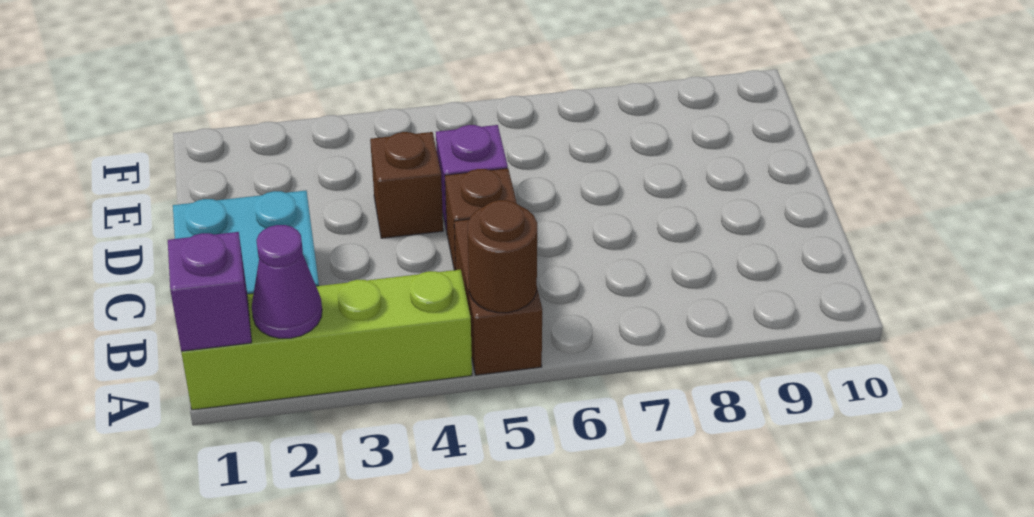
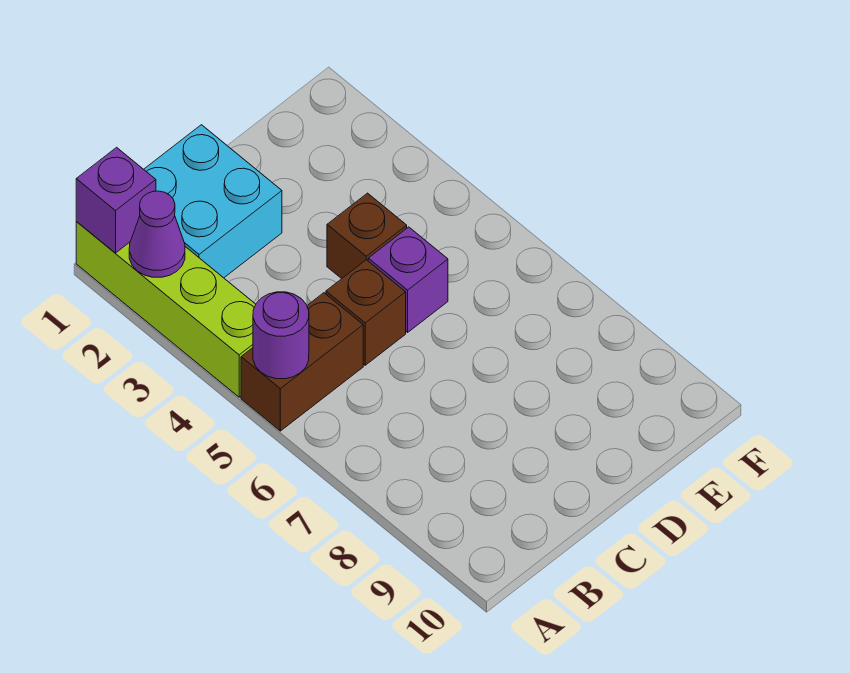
brown round brick A5 level 2 -> purple round brick A5 level 2

